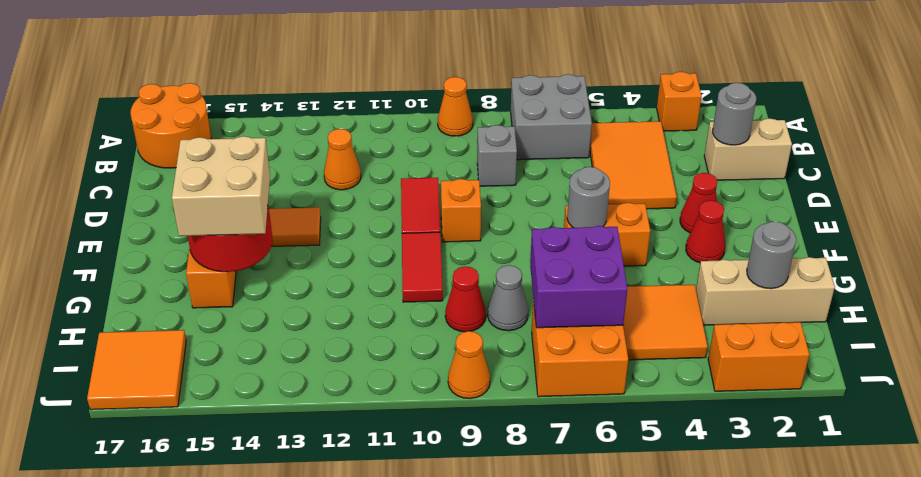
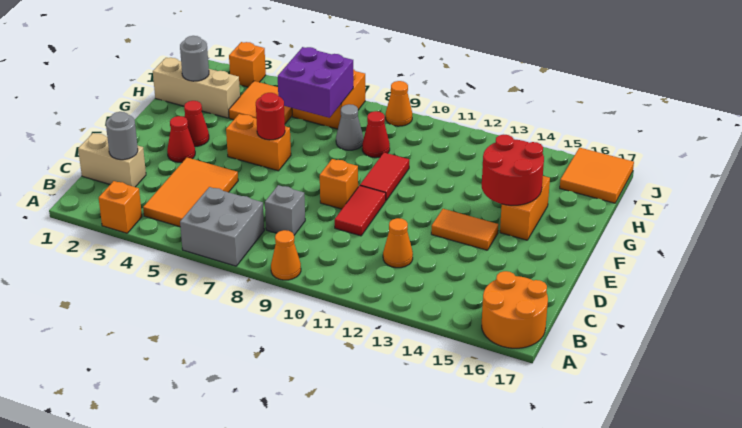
grey round brick F6 level 2 -> red round brick F6 level 2
tan brick F14:G15 level 3 -> none
orange brick J2:J3 level 1 -> orange brick J3 level 1

